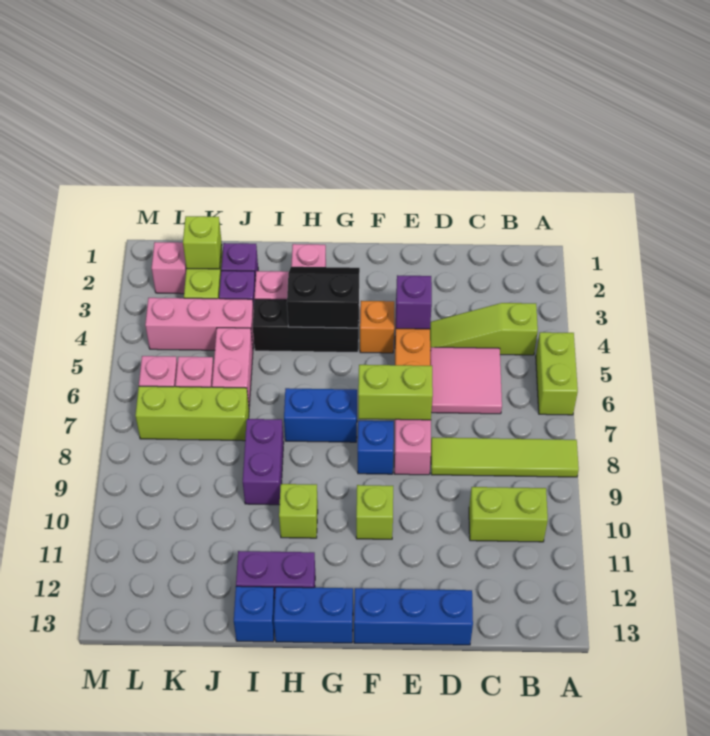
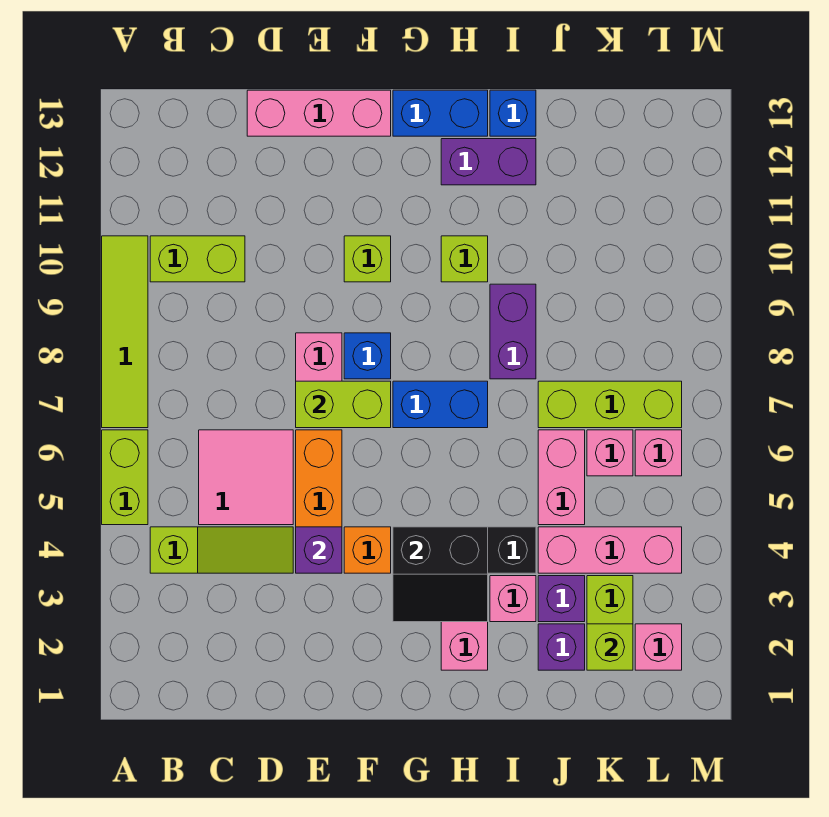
lime tile A8:D8 level 1 -> lime tile A7:A10 level 1
blue brick D13:F13 level 1 -> pink brick D13:F13 level 1

